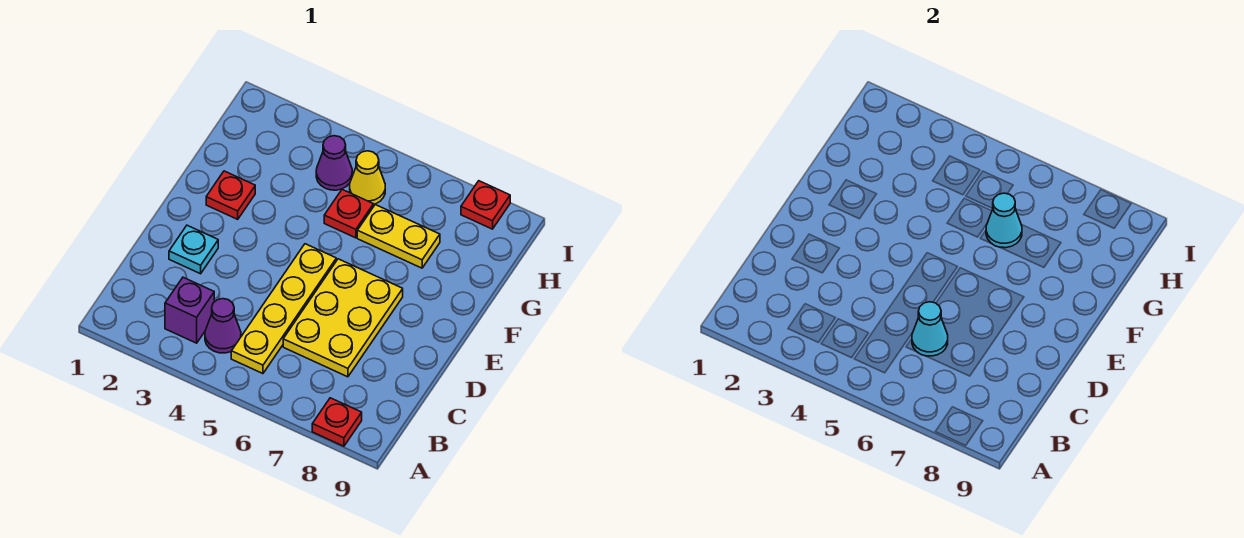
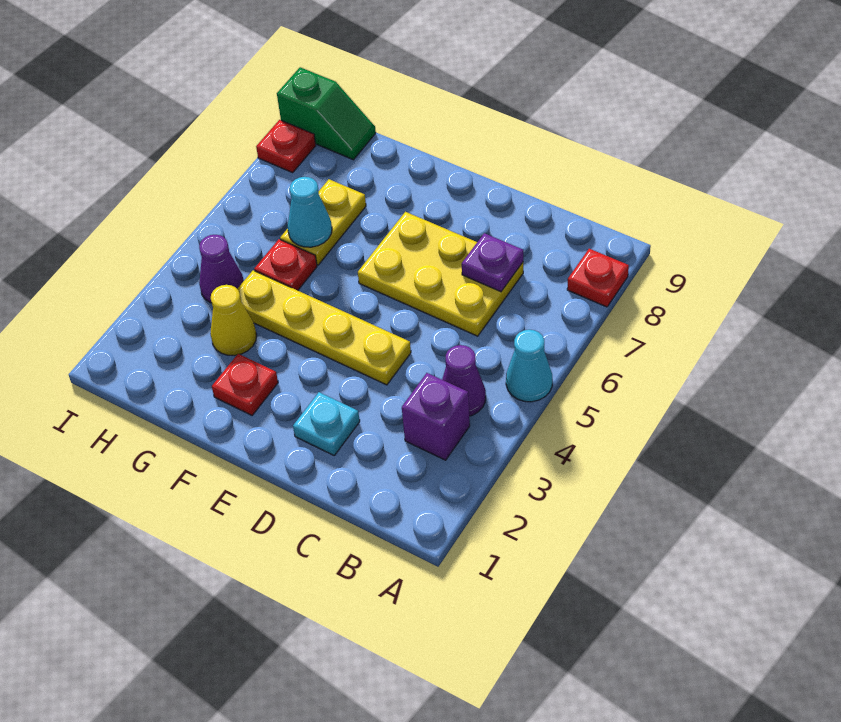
yellow plate B5:E5 level 1 -> yellow plate D4:G4 level 1
cyan cone C6 level 2 -> cyan cone A5 level 1
none -> purple plate C7 level 2
yellow cone H5 level 1 -> yellow cone G3 level 1
none -> green slope H9:I9 level 1 top I

